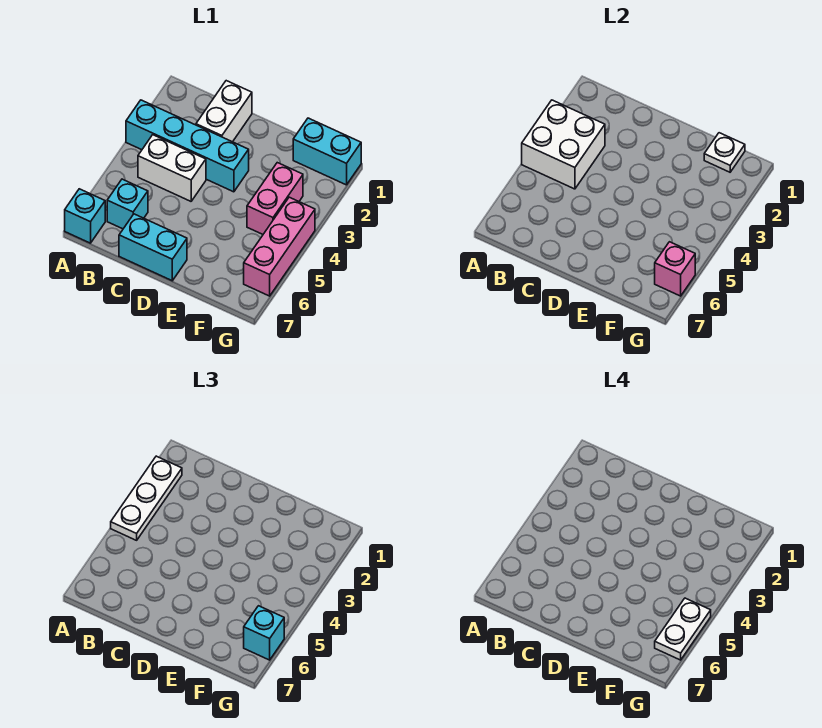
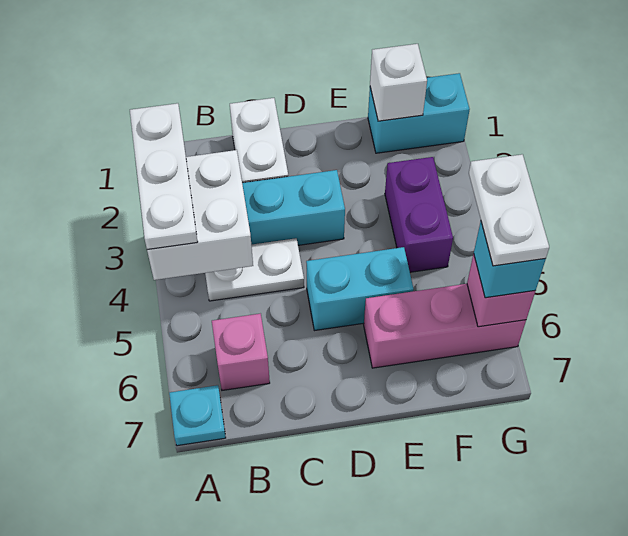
cyan brick A7 level 1 -> cyan plate A7 level 1
white brick B4:C4 level 1 -> white plate B4:C4 level 1
cyan brick B6 level 1 -> pink brick B6 level 1
cyan brick C7:D7 level 1 -> cyan brick D5:E5 level 1
white plate F1 level 2 -> white brick F1 level 2
pink brick F3:F4 level 1 -> purple brick F3:F4 level 1
pink brick G4:G6 level 1 -> pink brick E6:G6 level 1

